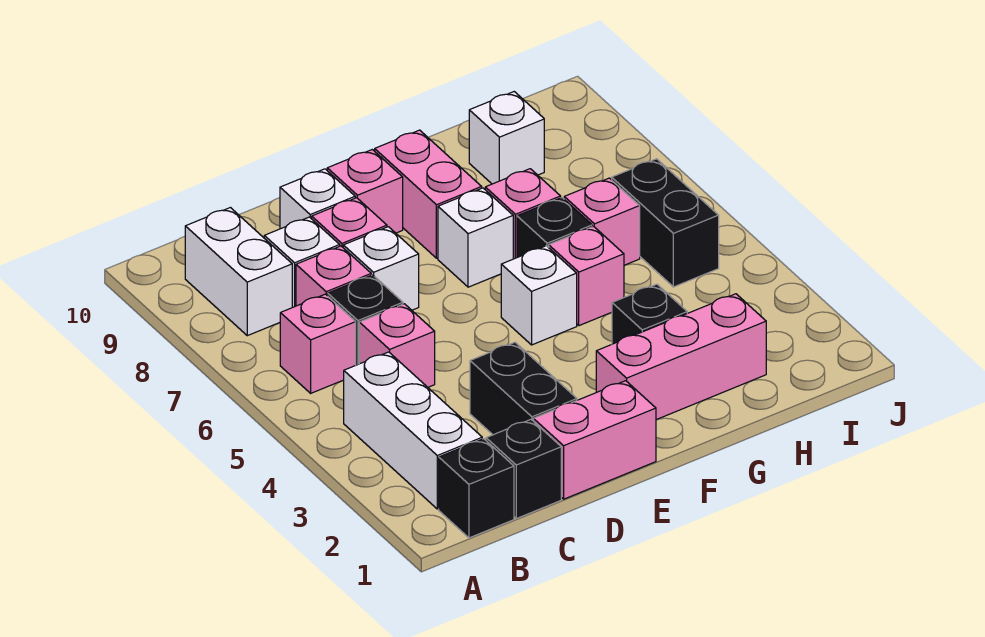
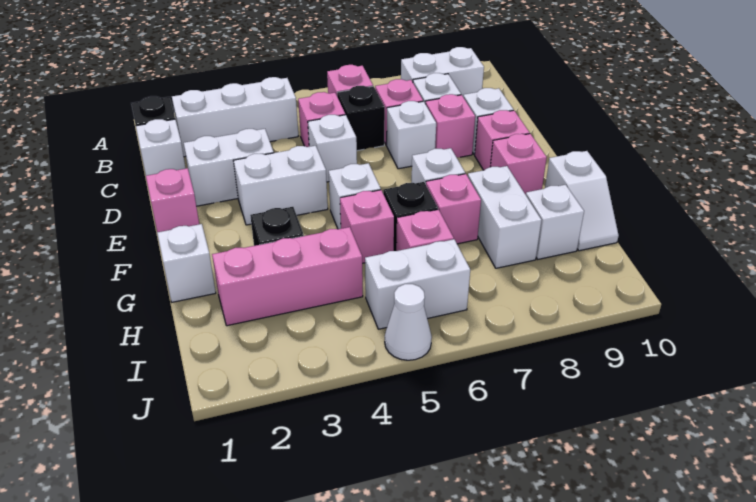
black brick C1 level 1 -> white brick C1 level 1
pink brick D1:E1 level 1 -> pink brick E1 level 1
black brick D2:D3 level 1 -> white brick D2:D3 level 1
none -> white brick D5 level 1
none -> white brick E3:E4 level 1
pink brick F2:H2 level 1 -> pink brick H2:H4 level 1
pink brick F8:F9 level 1 -> pink brick F9 level 1
none -> white brick G1 level 1
none -> white brick G8:H8 level 1
none -> white slope G10:H10 level 1 top G
black brick I5:I6 level 1 -> white brick I5:I6 level 1
none -> white cone J5 level 1

